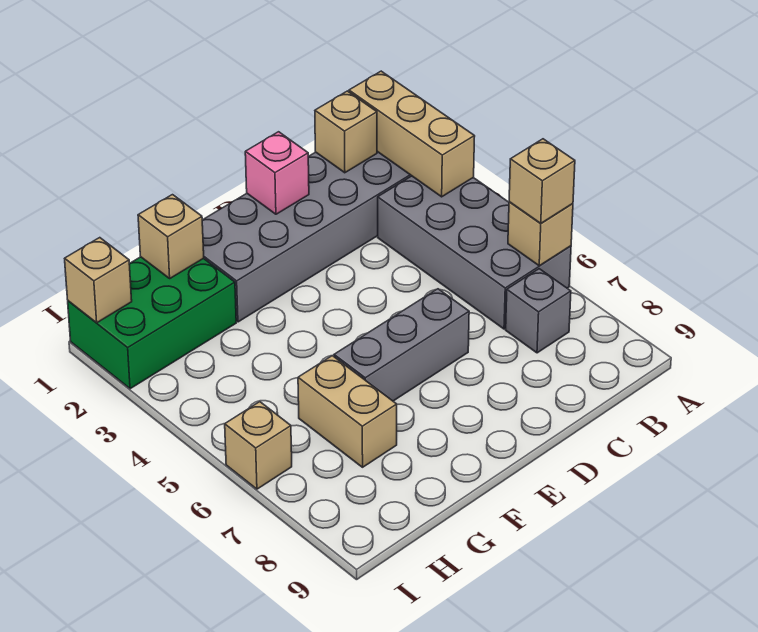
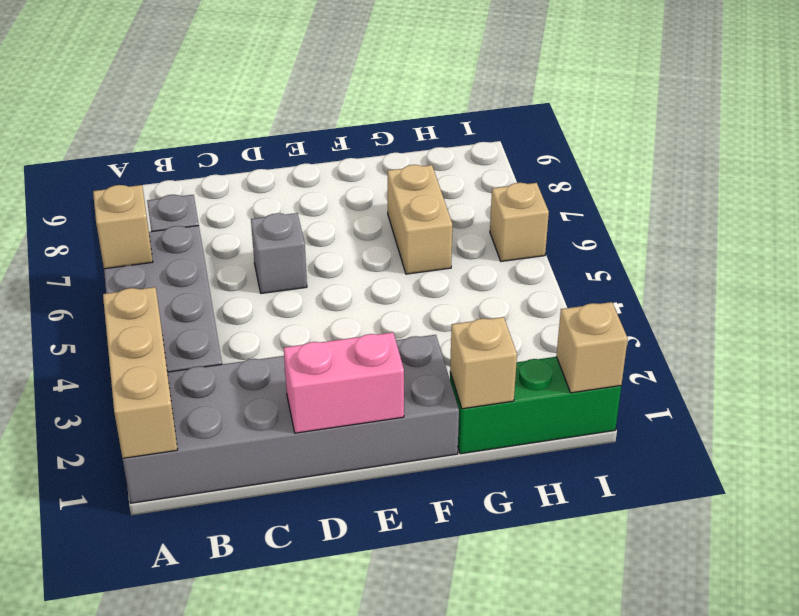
tan brick A6 level 3 -> none
tan brick B1 level 2 -> none
pink brick D1 level 2 -> pink brick D1:E1 level 2
grey brick D6:F6 level 1 -> grey brick D6 level 1
green brick G1:I2 level 1 -> green brick G1:I1 level 1

